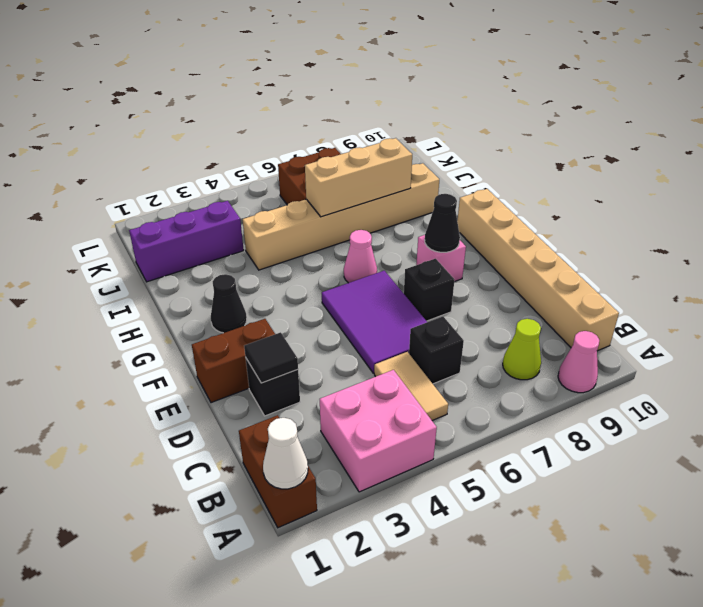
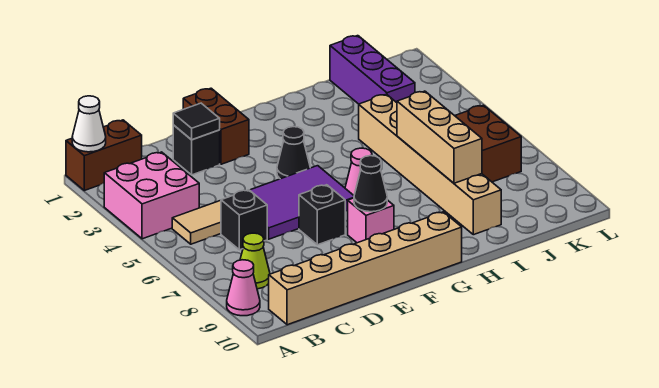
black cone G2 level 1 -> black cone F4 level 1

